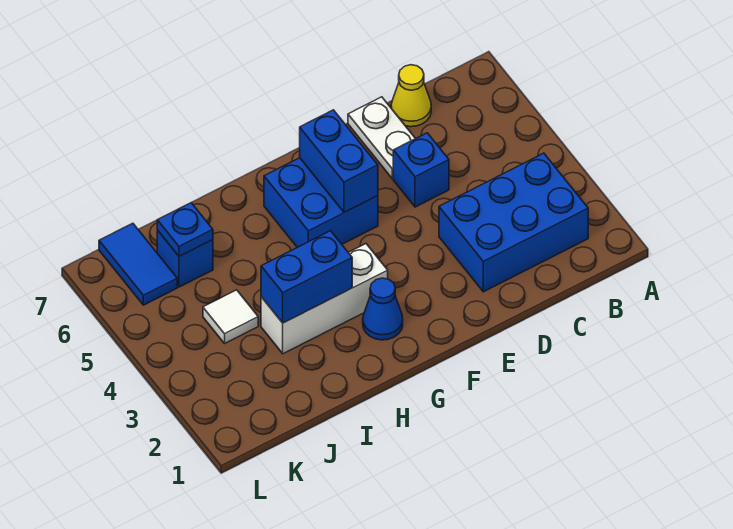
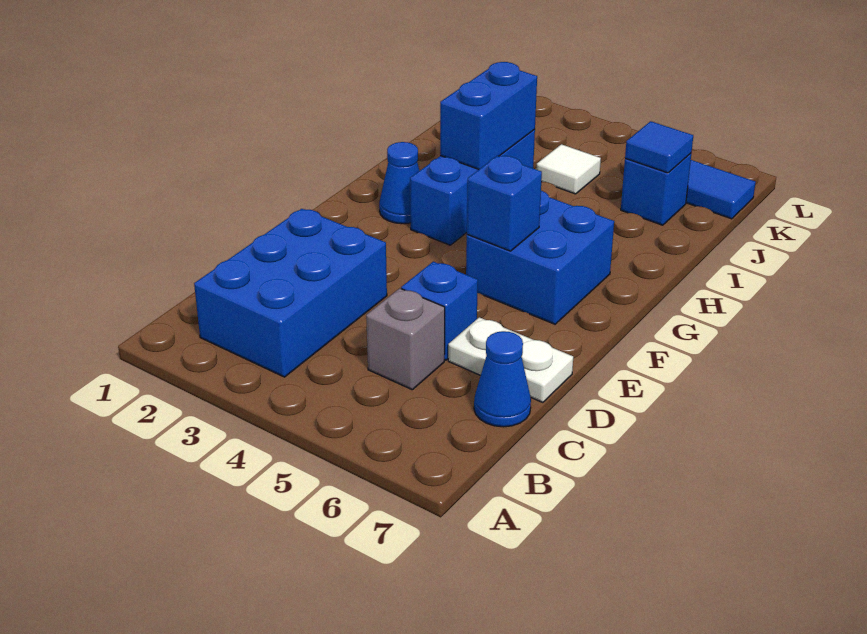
none -> grey brick C5 level 1
yellow cone C7 level 1 -> blue cone C7 level 1
blue brick F5:F6 level 2 -> blue brick F5 level 2
white brick G3:I3 level 1 -> blue brick G3:I3 level 1
blue plate J6 level 2 -> blue tile J6 level 2

